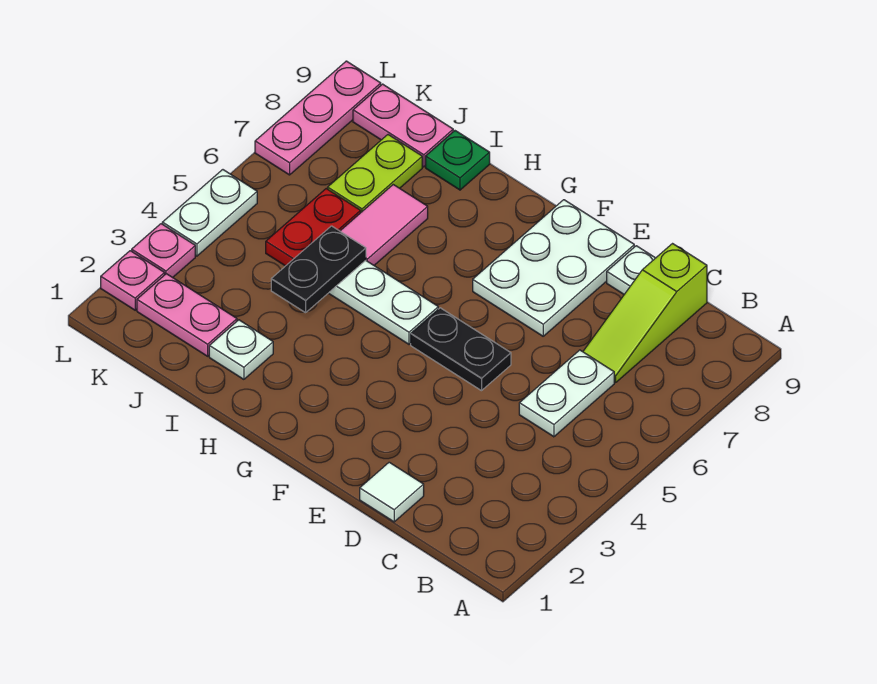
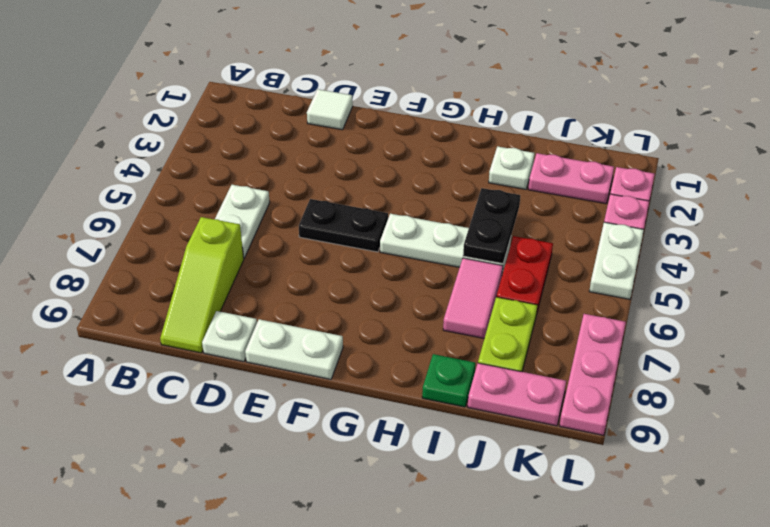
lime slope C7:C9 level 1 top 9 -> lime slope C7:C9 level 1 top 7
white plate E7:F9 level 1 -> white plate E9:F9 level 1

